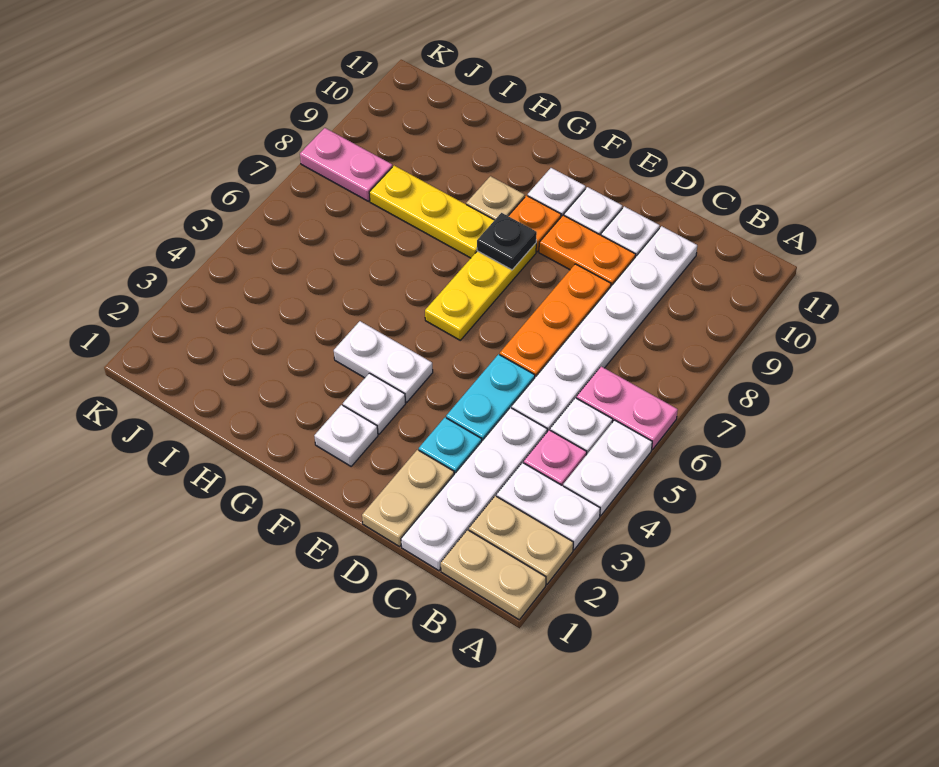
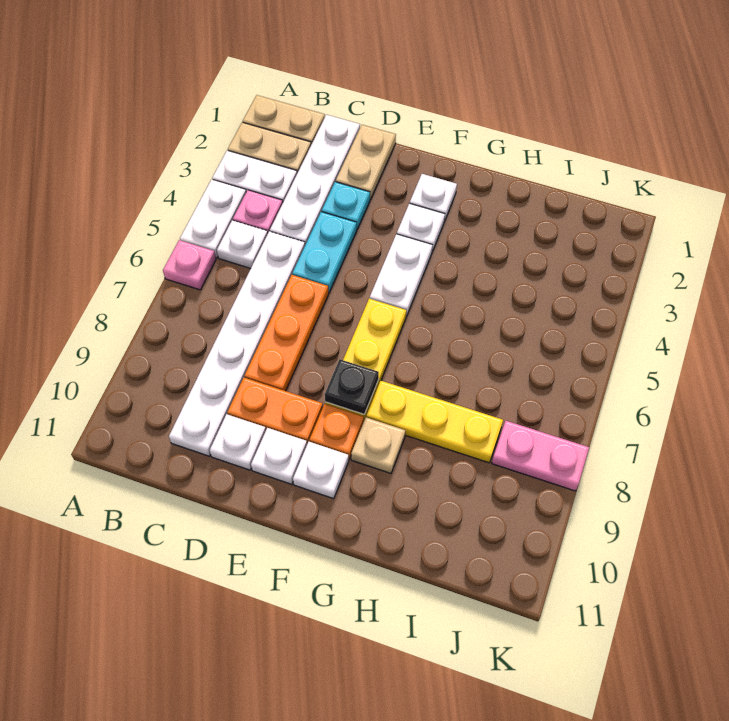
pink plate A6:B6 level 1 -> pink plate A6 level 1
white plate F4:G4 level 1 -> white plate F4:F5 level 1

